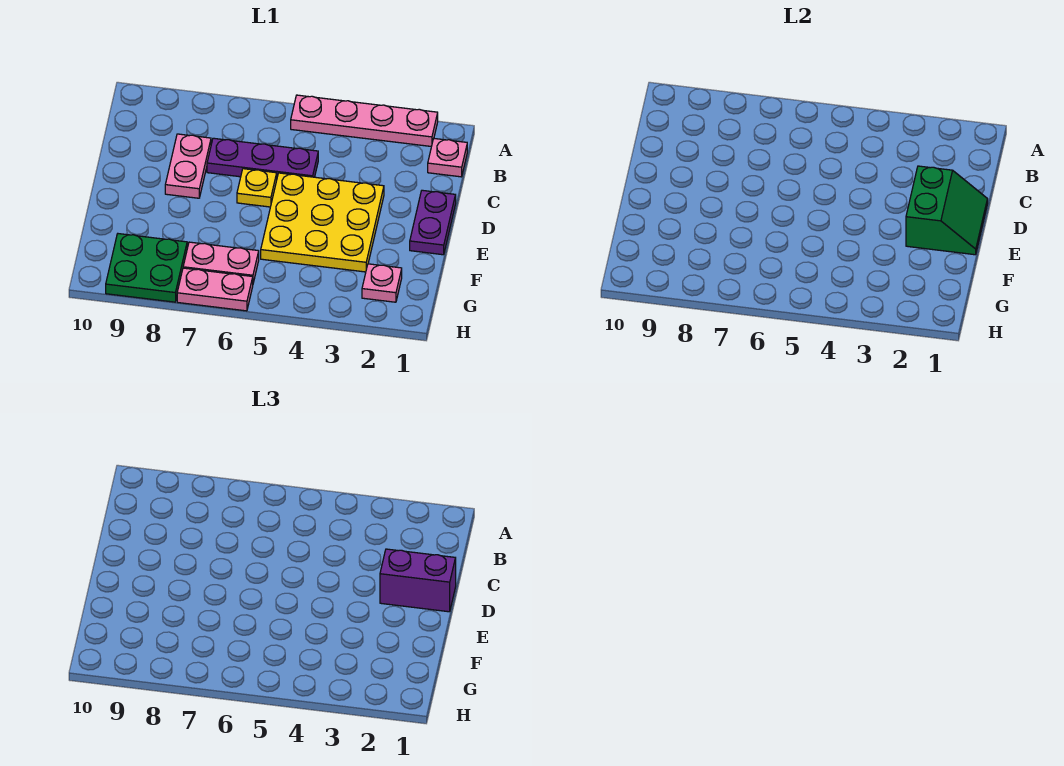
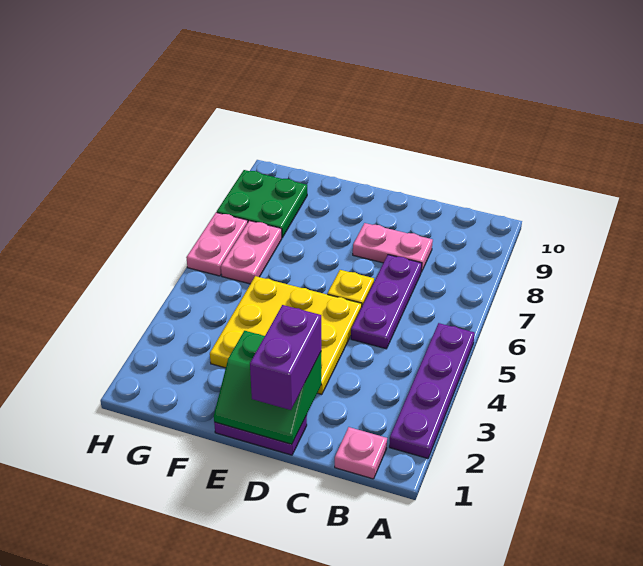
pink plate A2:A5 level 1 -> purple plate A2:A5 level 1
pink plate G2 level 1 -> none

